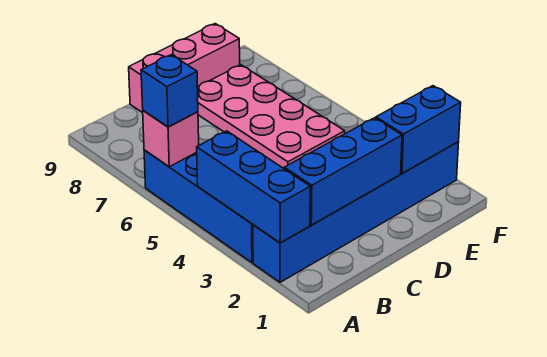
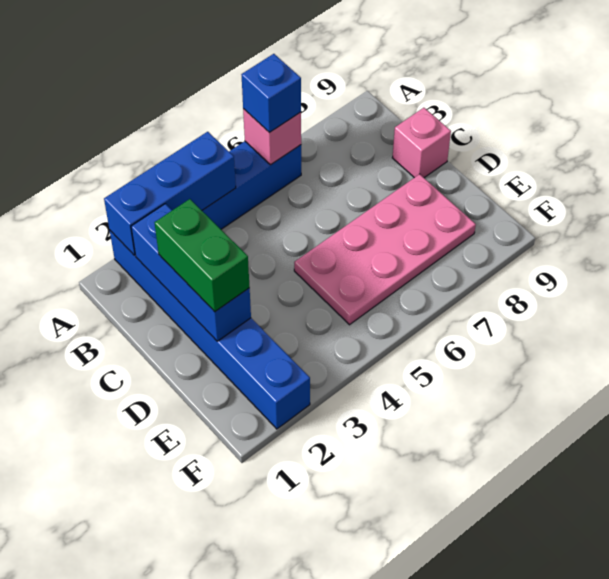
none -> green brick C2:D2 level 3
pink brick C9:E9 level 1 -> pink brick C9 level 1
blue brick E2:F2 level 2 -> none

